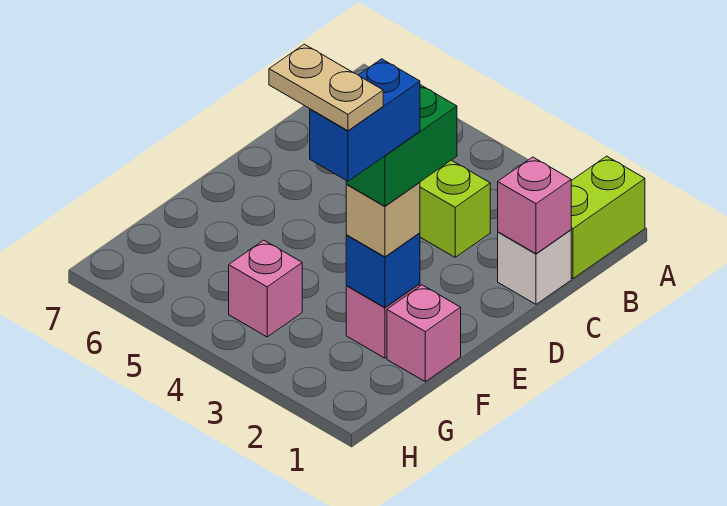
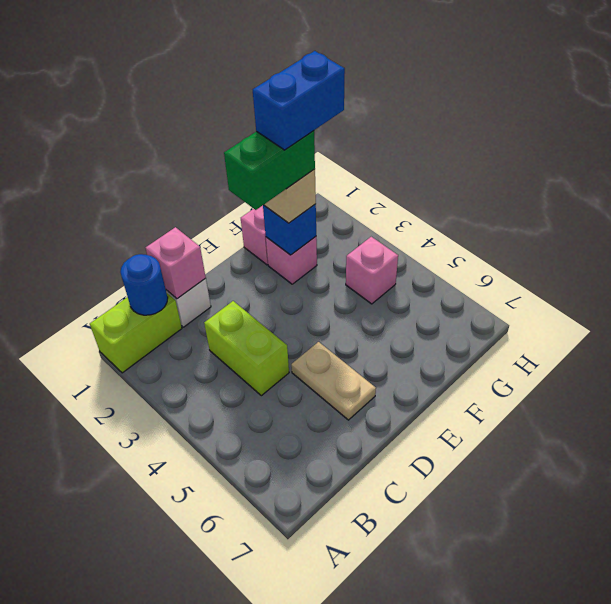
none -> blue round brick B1 level 2
tan plate G2:G3 level 6 -> tan plate D5:D6 level 1

